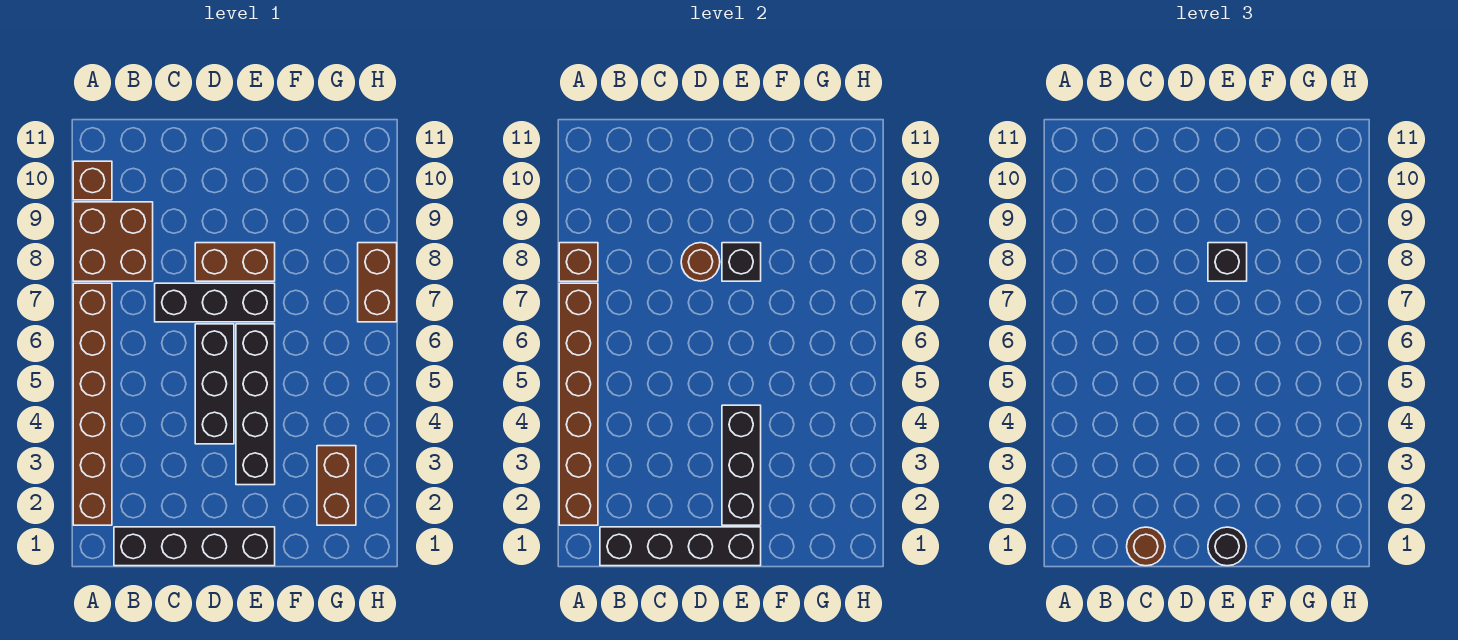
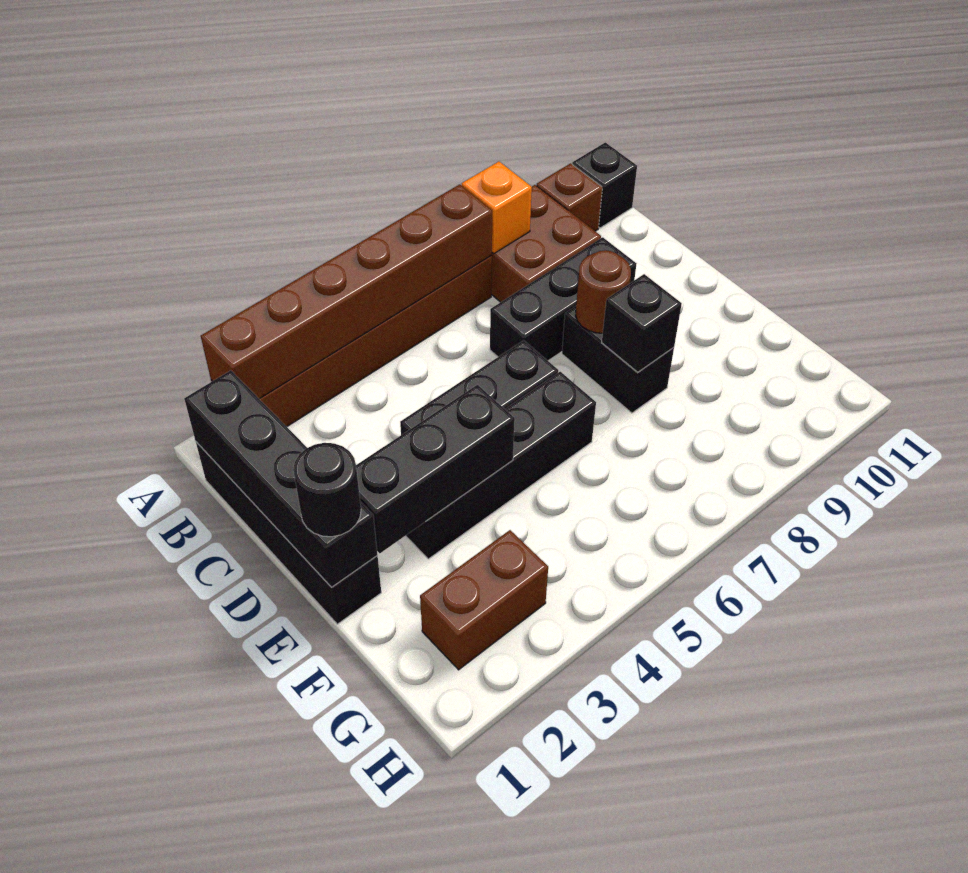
brown brick A8 level 2 -> orange brick A8 level 2
brown round brick C1 level 3 -> none
black brick C7:E7 level 1 -> black brick C7:C9 level 1
brown brick D8:E8 level 1 -> black brick D8:E8 level 1
black brick E8 level 3 -> black brick A11 level 1
brown brick H7:H8 level 1 -> none

